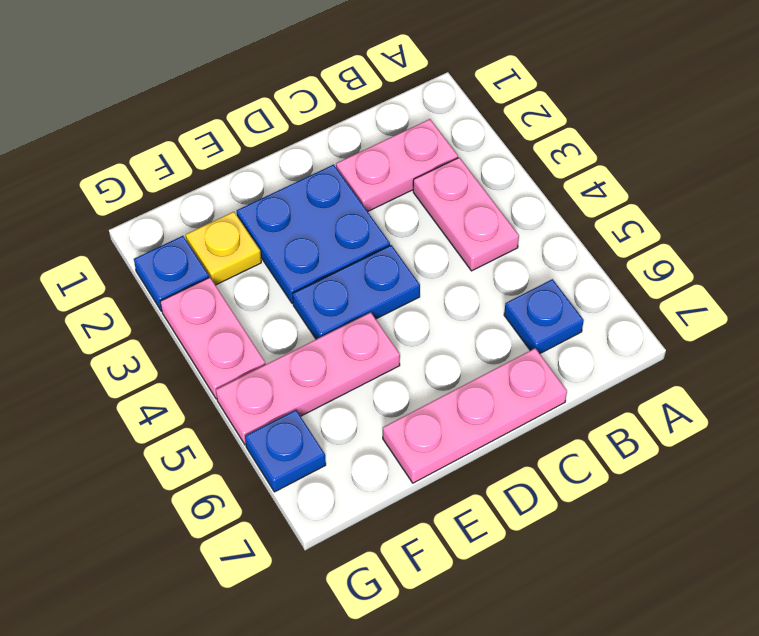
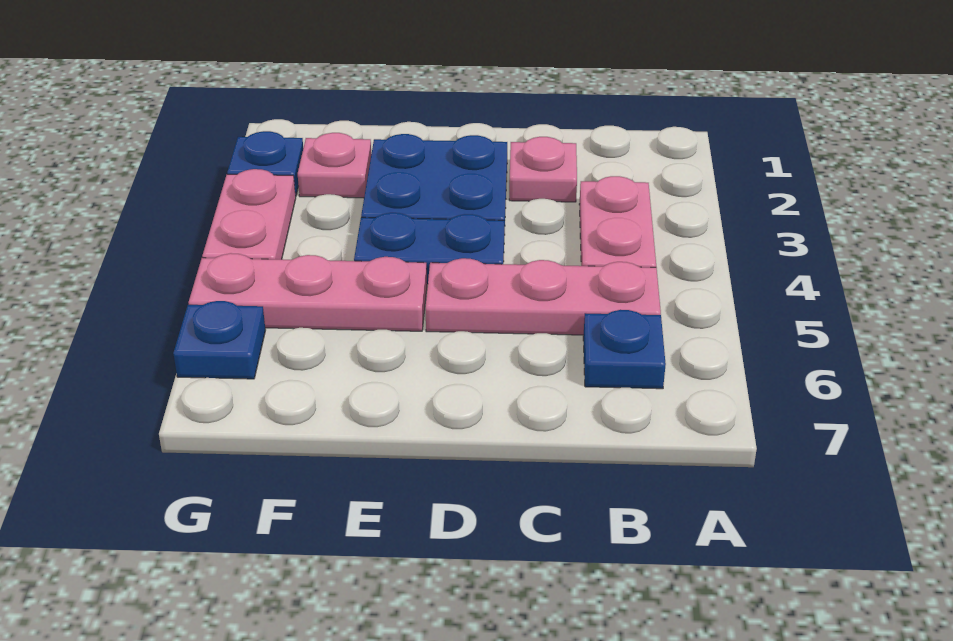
pink plate B2:C2 level 1 -> pink plate C2 level 1
pink plate C7:E7 level 1 -> pink plate B5:D5 level 1
yellow plate F2 level 1 -> pink plate F2 level 1

